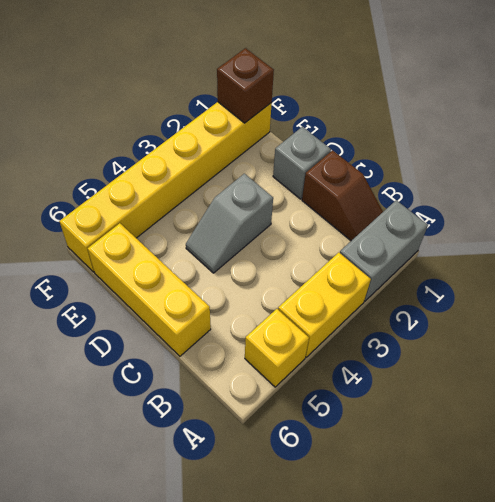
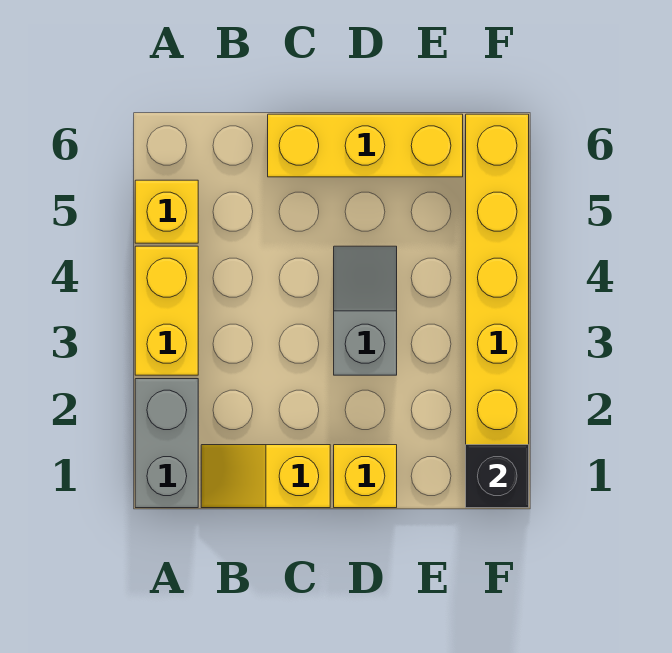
brown slope B1:C1 level 1 top C -> yellow slope B1:C1 level 1 top C
grey brick D1 level 1 -> yellow brick D1 level 1
brown brick F1 level 2 -> black brick F1 level 2

